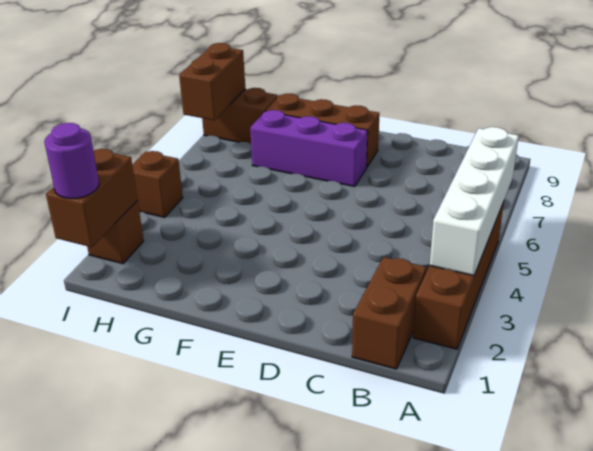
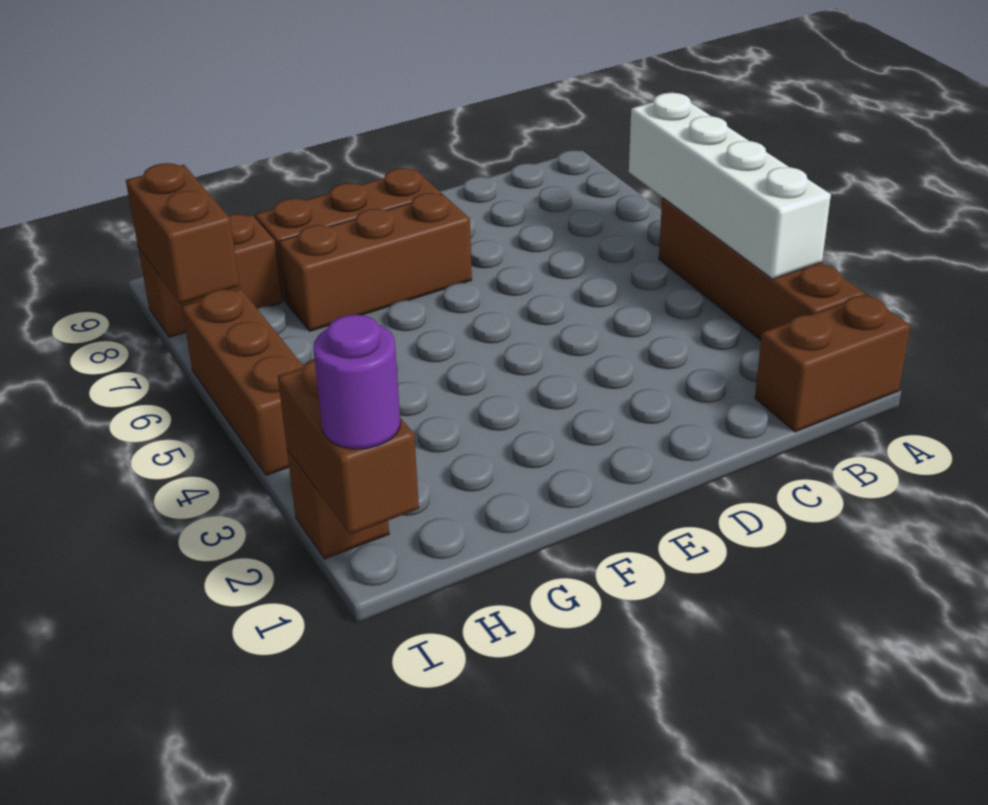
brown brick B1:B2 level 1 -> brown brick A1:B1 level 1
purple brick E7:G7 level 1 -> brown brick E7:G7 level 1
brown brick I4 level 1 -> brown brick I4:I6 level 1

